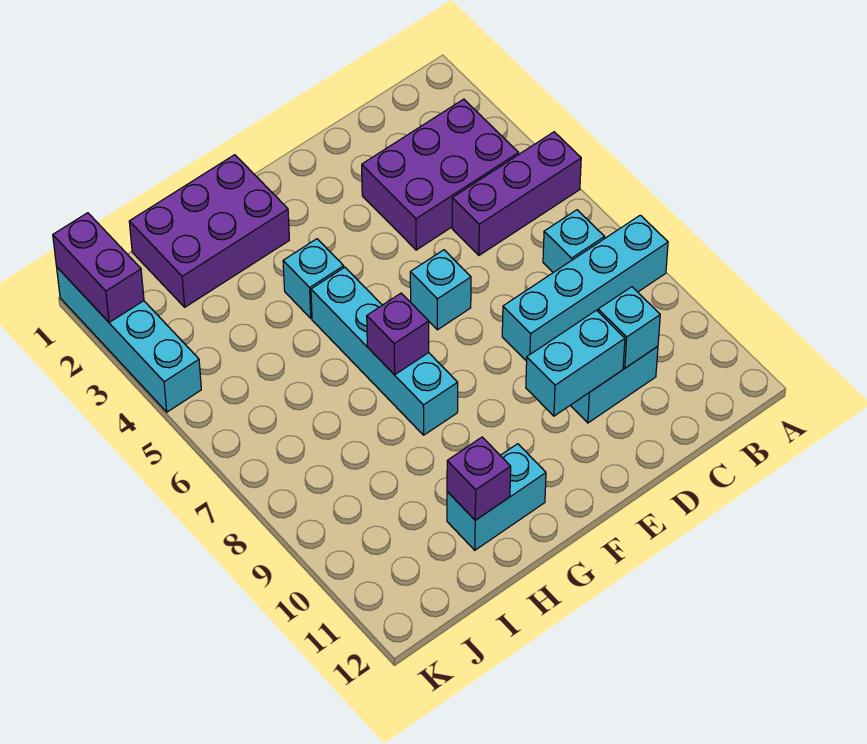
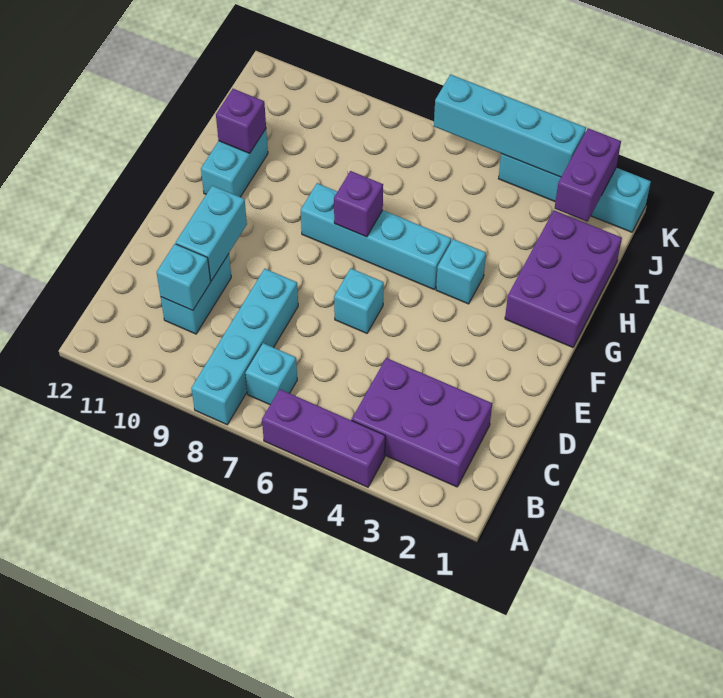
purple brick A5:C5 level 1 -> purple brick A4:A6 level 1
purple brick B3:D4 level 1 -> purple brick B2:C4 level 1
purple brick K1:K2 level 2 -> purple brick J2:K2 level 2
none -> cyan brick K3:K6 level 2

